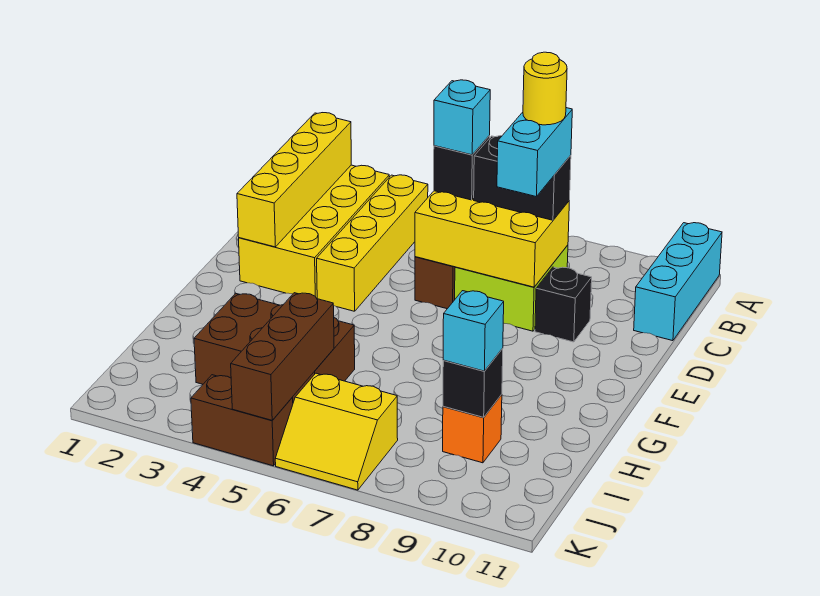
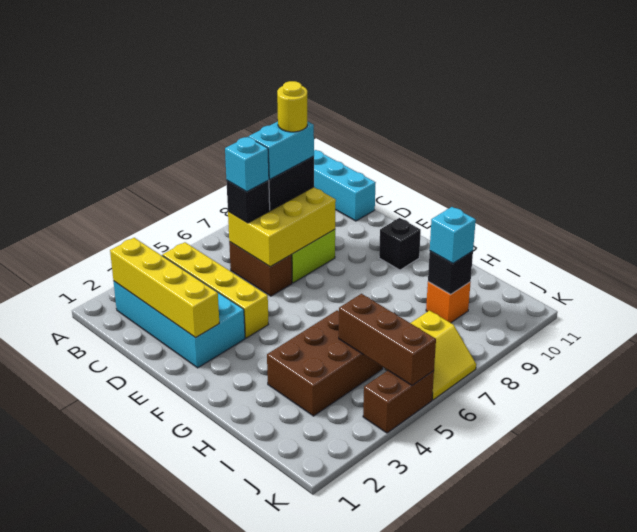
yellow brick B2:E3 level 1 -> cyan brick B2:E3 level 1
cyan brick C8:D8 level 4 -> cyan brick C7:C8 level 4
black brick D9 level 1 -> black brick F10 level 1

